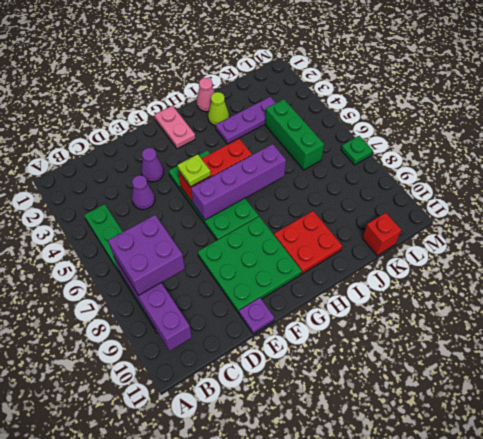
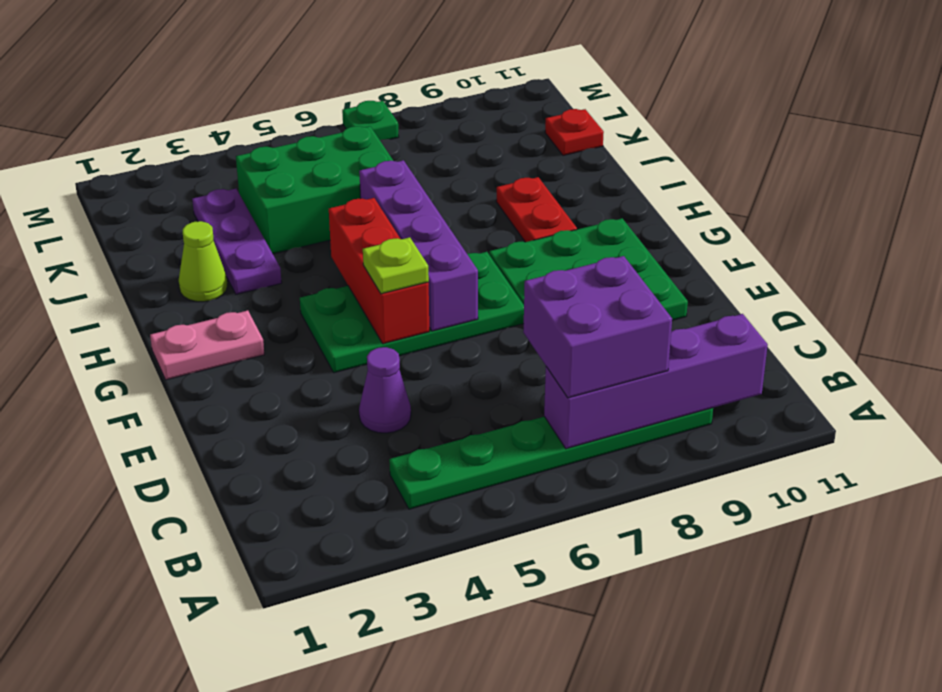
purple cone E3 level 1 -> none
purple plate E11 level 1 -> none
red plate H9:I10 level 1 -> red plate H9:I9 level 1
pink cone I1 level 1 -> none
green brick K4:K6 level 1 -> green brick J4:K6 level 1
red brick K11 level 1 -> red plate K11 level 1

